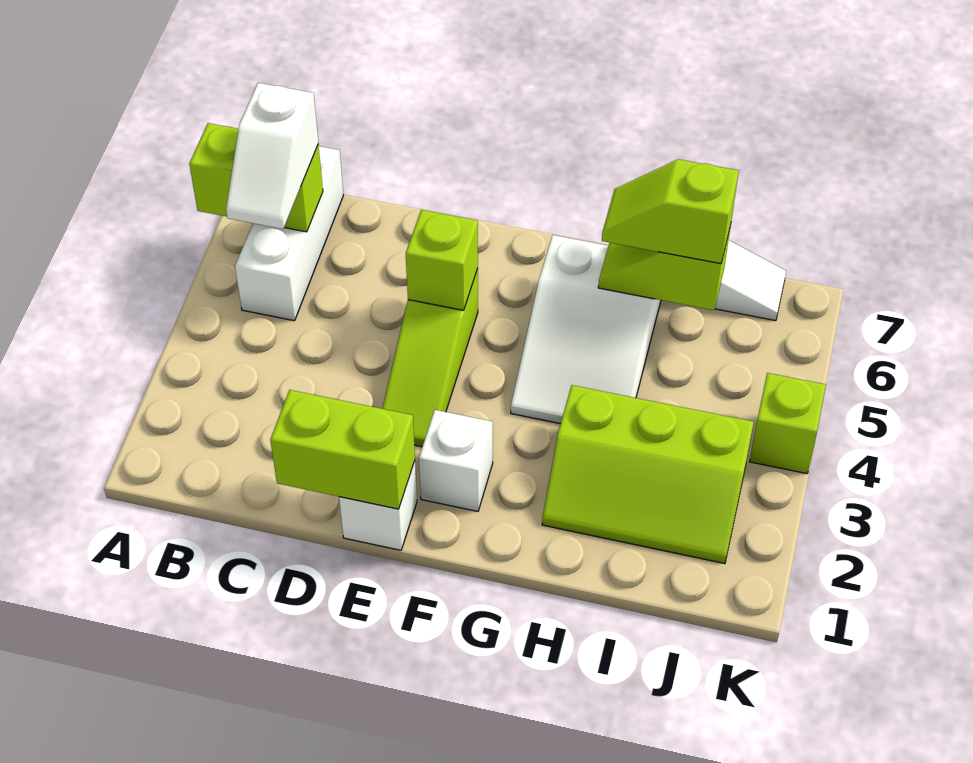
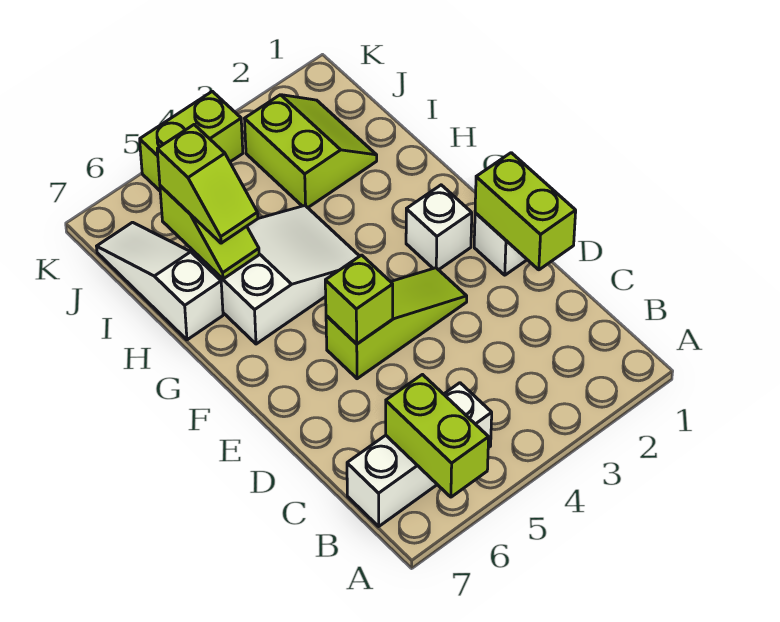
white slope B5:B6 level 3 top 6 -> none
lime slope H2:J3 level 1 top 3 -> lime slope I2:J3 level 1 top 3
lime brick K4 level 1 -> lime brick K4:K5 level 1

